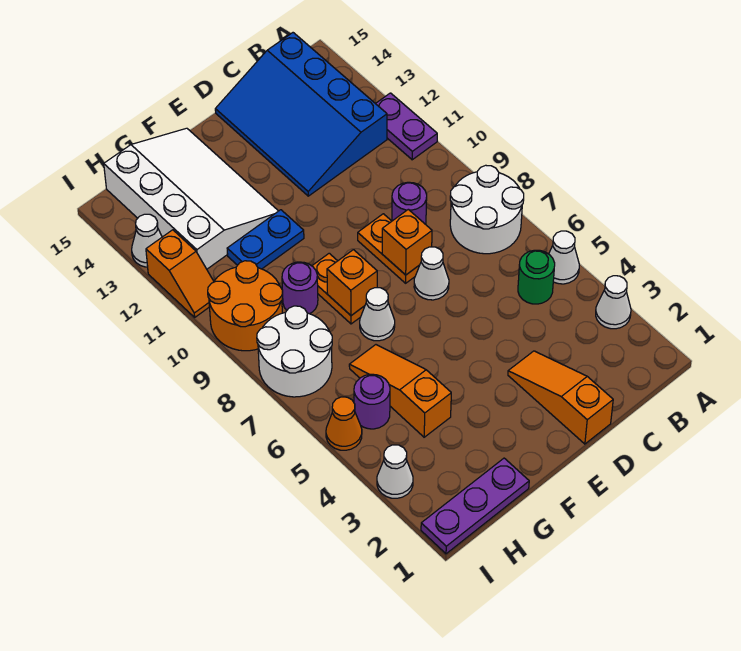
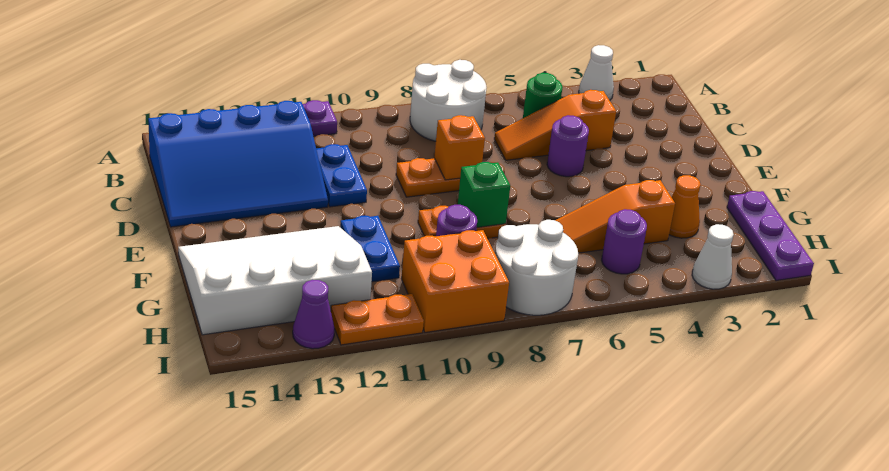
white cone A5 level 1 -> none
purple round brick C9 level 1 -> purple round brick D5 level 1
none -> blue plate C11:D11 level 1
orange slope D1:D3 level 1 top 1 -> orange slope C4:C6 level 1 top 4
white cone D7 level 1 -> none
white cone F7 level 1 -> none
orange brick F8 level 2 -> green brick F8 level 2
orange round brick H9:I10 level 1 -> orange brick H9:I10 level 1
orange cone I5 level 1 -> orange cone G3 level 1
orange slope I11:I12 level 1 top 12 -> orange plate I11:I12 level 1
white cone I13 level 1 -> purple cone I13 level 1

